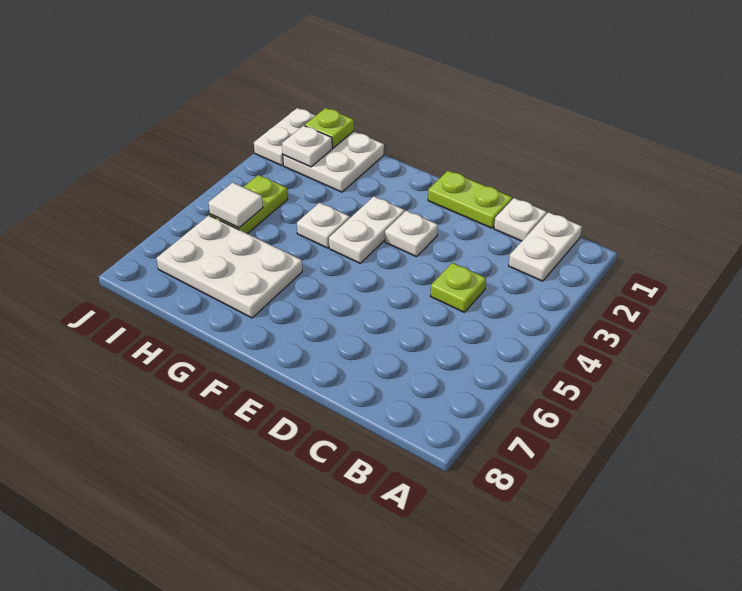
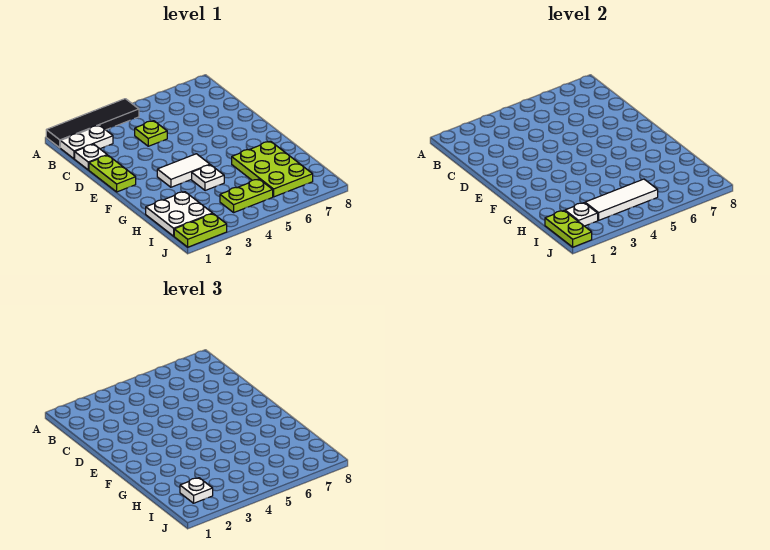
none -> black tile A1:A4 level 1
white plate E3 level 1 -> white plate I2 level 3
white plate F3:F4 level 1 -> white tile F3:F4 level 1
white plate G6:I7 level 1 -> lime plate G6:I7 level 1
lime plate I1 level 2 -> lime plate I1:J1 level 2
white tile I5 level 2 -> white tile I3:I5 level 2
white plate J1:J2 level 1 -> lime plate J1:J2 level 1

